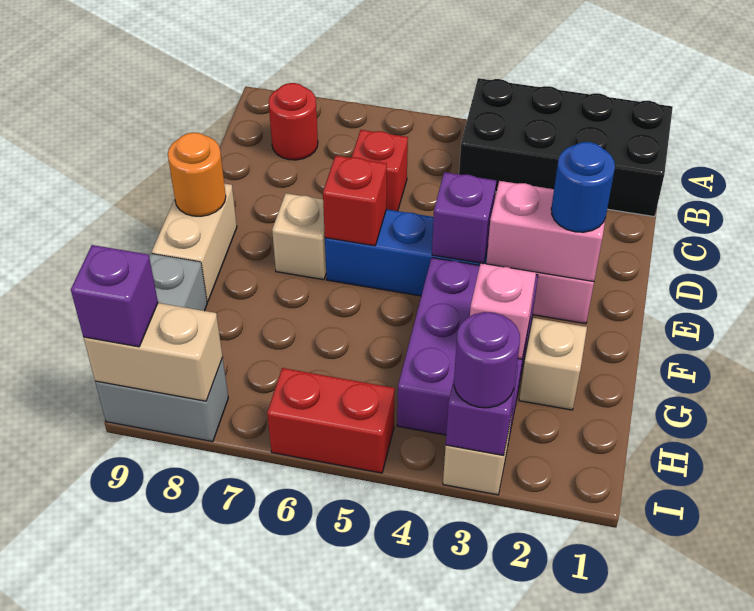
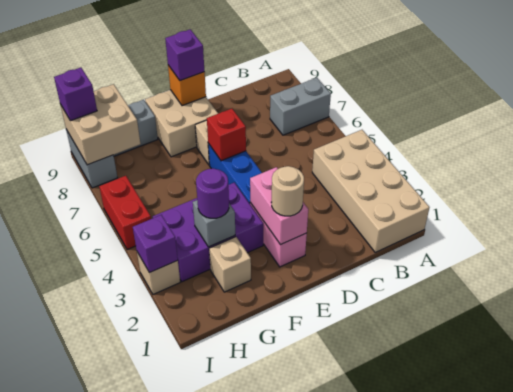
black brick A1:B4 level 1 -> tan brick A1:B4 level 1
none -> grey brick A7:B7 level 1
red round brick B8 level 1 -> none
red brick C6 level 1 -> none
blue round brick E2 level 3 -> tan round brick E2 level 3
purple brick E4 level 2 -> purple brick E9 level 3
tan brick E9:F9 level 1 -> tan brick E8:F9 level 1
orange round brick E9 level 2 -> orange brick E9 level 2
pink brick G3 level 2 -> grey brick G3 level 2
purple round brick I3 level 3 -> purple round brick G3 level 3
tan brick I8:I9 level 2 -> tan brick H8:I9 level 2

